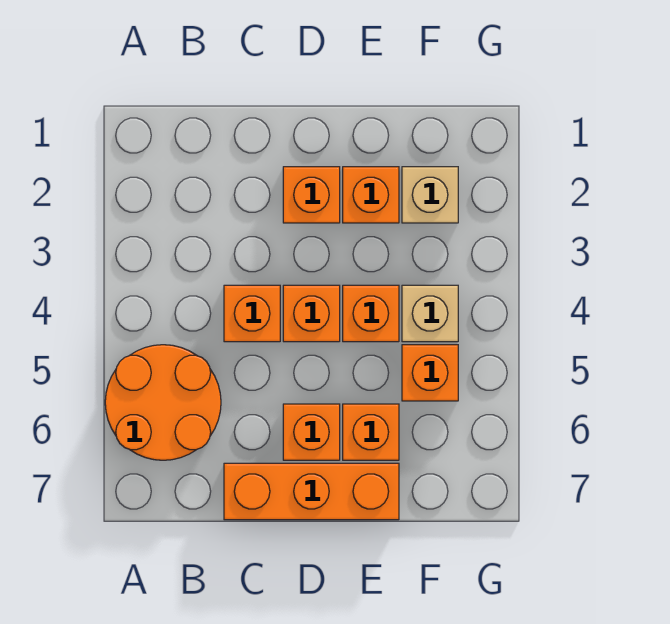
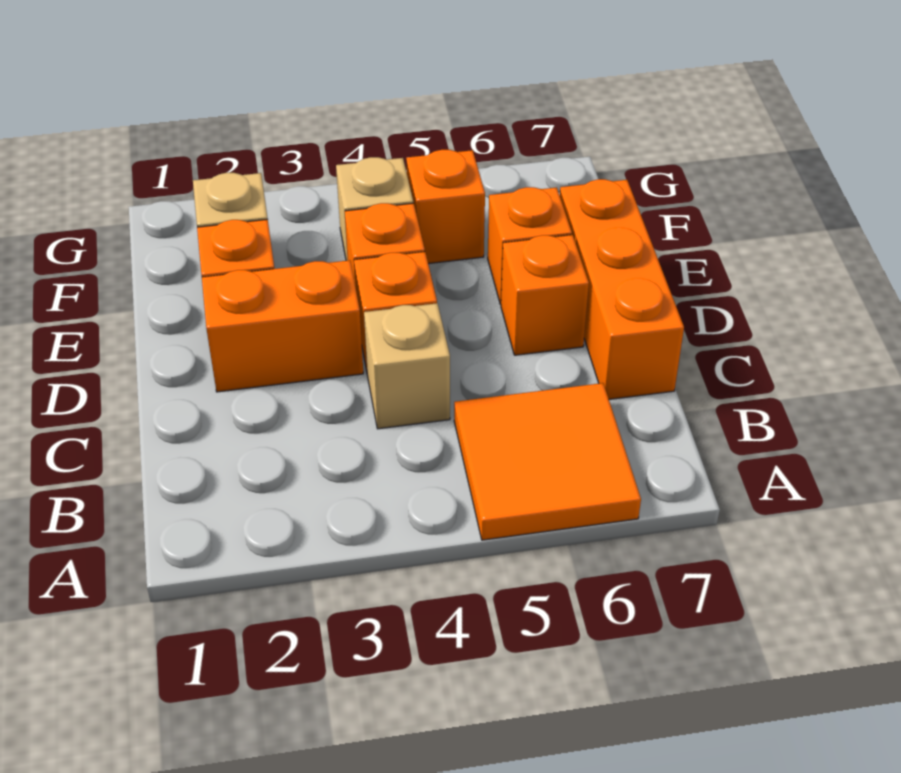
orange round brick A5:B6 level 1 -> orange tile A5:B6 level 1
orange brick C4 level 1 -> tan brick C4 level 1
orange brick D2 level 1 -> orange brick D2:D3 level 1

